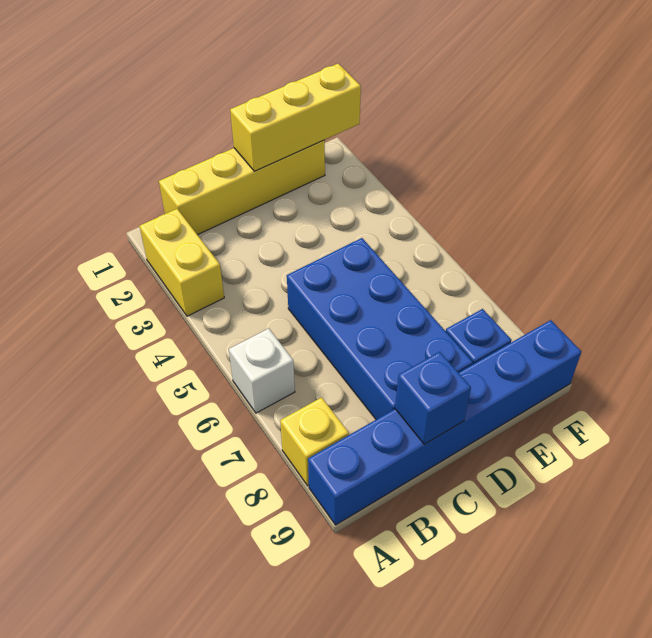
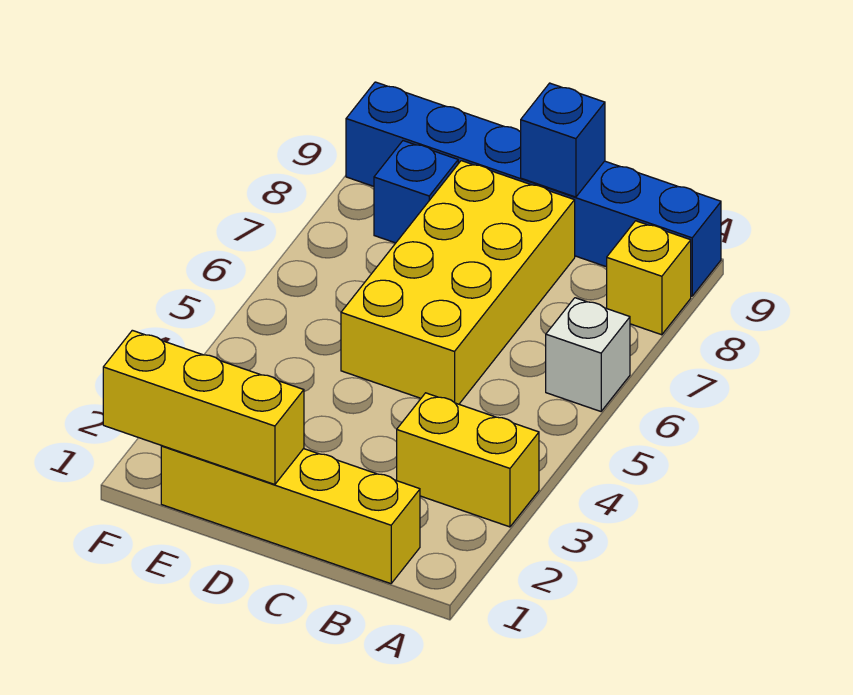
yellow brick A2:A3 level 1 -> yellow brick A3:B3 level 1
blue brick C5:D8 level 1 -> yellow brick C5:D8 level 1

